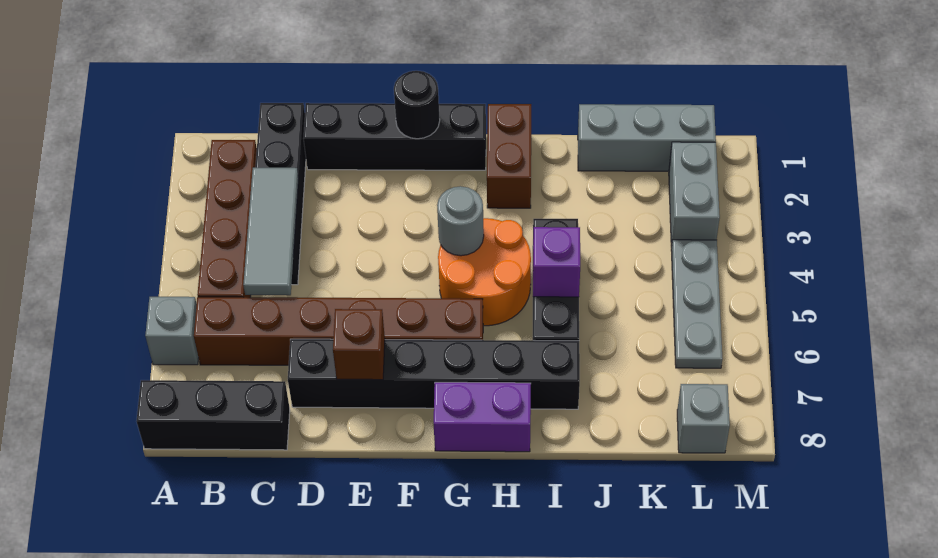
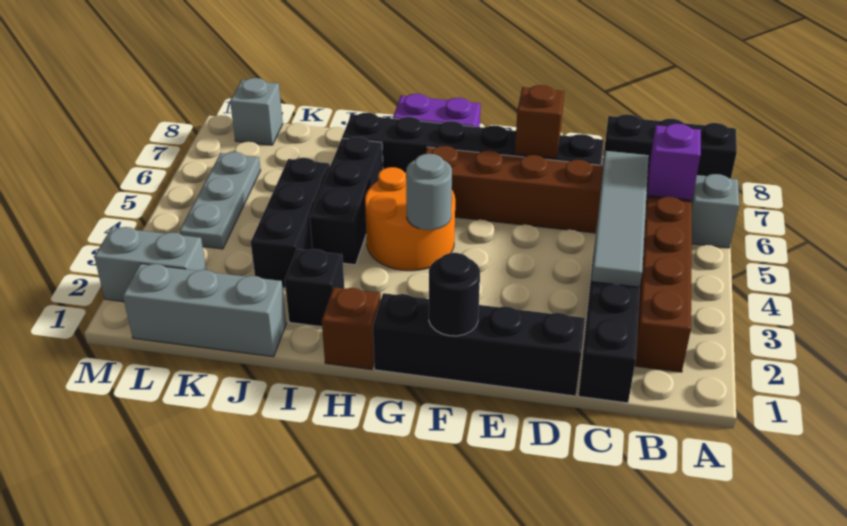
grey tile C3:C5 level 2 -> grey tile C3:C6 level 2
brown brick H1:H2 level 1 -> brown brick H1 level 1
none -> black brick I2 level 1
purple brick I5 level 2 -> purple brick B6 level 2
none -> black brick J3:J5 level 1
grey brick L2:L3 level 1 -> grey brick L2:M2 level 1

